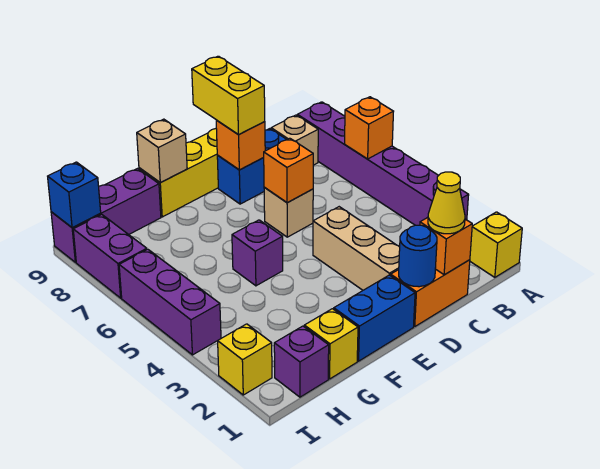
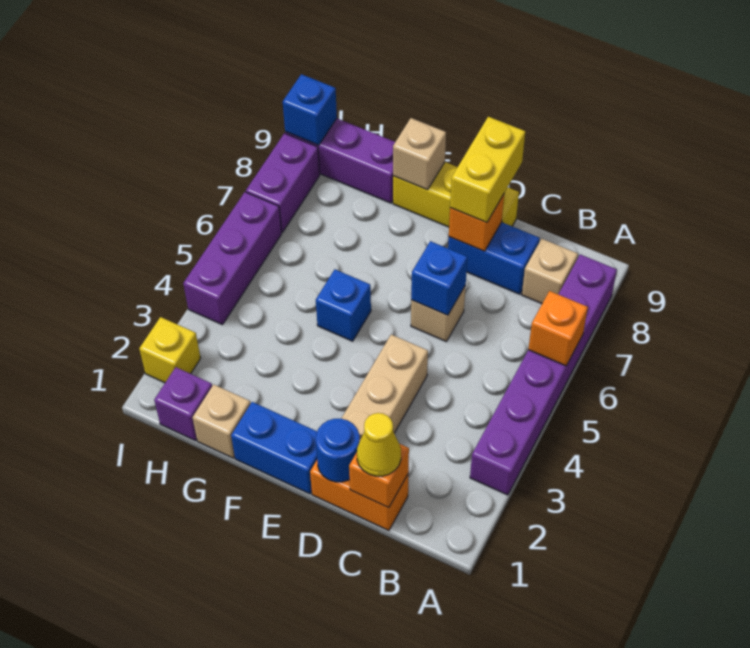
yellow brick A1 level 1 -> none
orange brick D6 level 2 -> blue brick D6 level 2
purple brick F5 level 1 -> blue brick F5 level 1
yellow brick G1 level 1 -> tan brick G1 level 1

